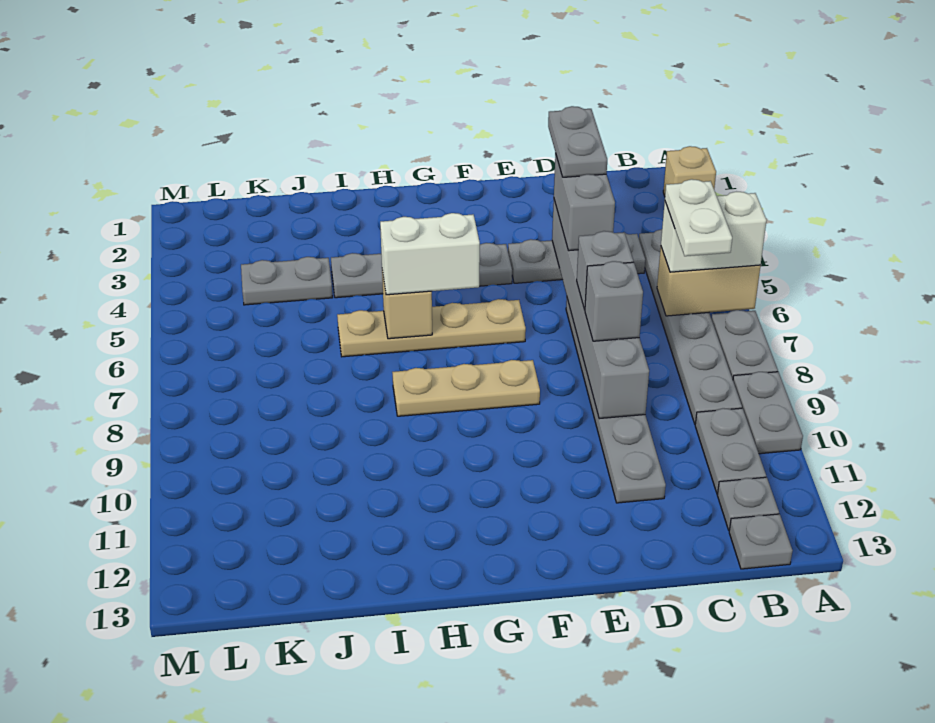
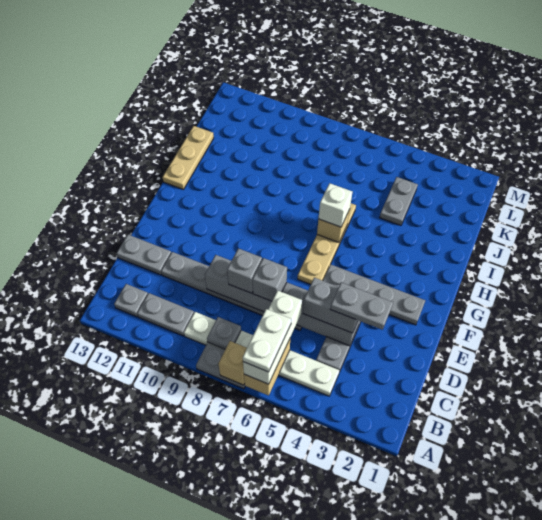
tan brick A2 level 1 -> tan brick A7 level 2
white brick A6:B6 level 3 -> white brick A6:C6 level 3
grey plate A9:A10 level 1 -> grey plate D12:D13 level 1
grey plate B4:B9 level 1 -> white plate B4:B9 level 1
white plate B6:B7 level 4 -> white plate A6:B6 level 4
grey plate B13 level 1 -> grey plate B8 level 2
grey plate F4:I4 level 1 -> grey plate F2:F5 level 1
tan plate F8:H8 level 1 -> tan plate H13:J13 level 1
white brick G6:H6 level 3 -> white brick H6 level 3

